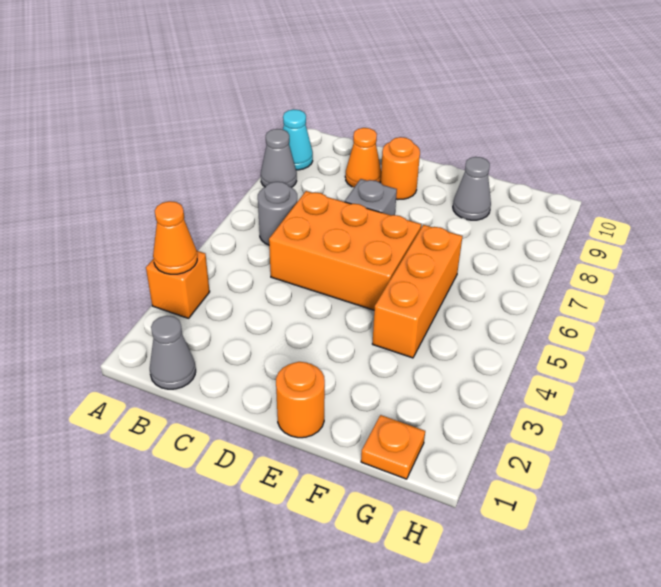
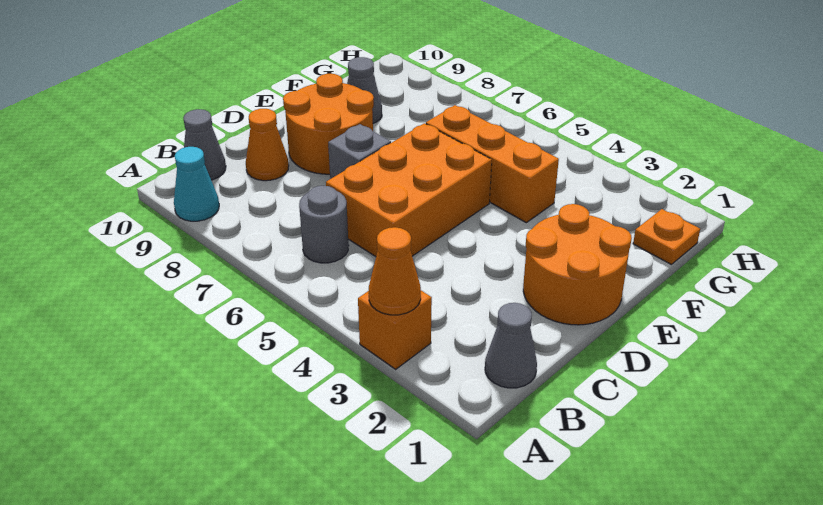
grey cone A8 level 1 -> grey cone B10 level 1
orange round brick D9 level 1 -> orange round brick D8:E9 level 1
orange round brick E1 level 1 -> orange round brick D1:E2 level 1

